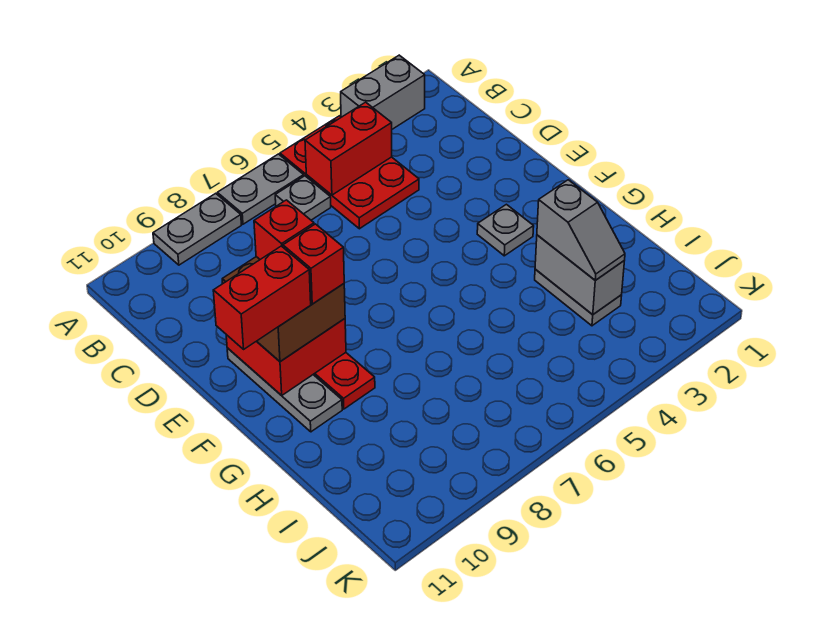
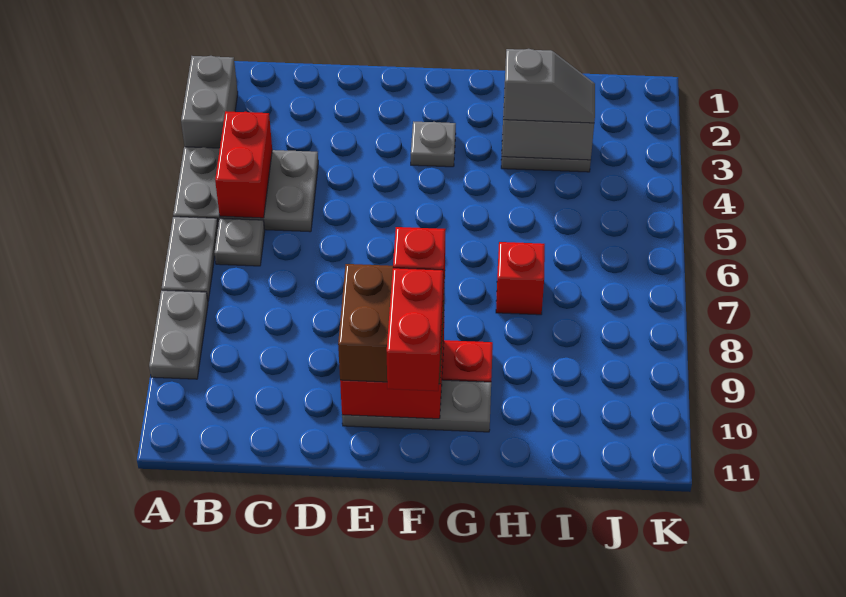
red plate A4:C5 level 1 -> grey plate A4:C5 level 1
red brick E9 level 4 -> red brick H7 level 1

